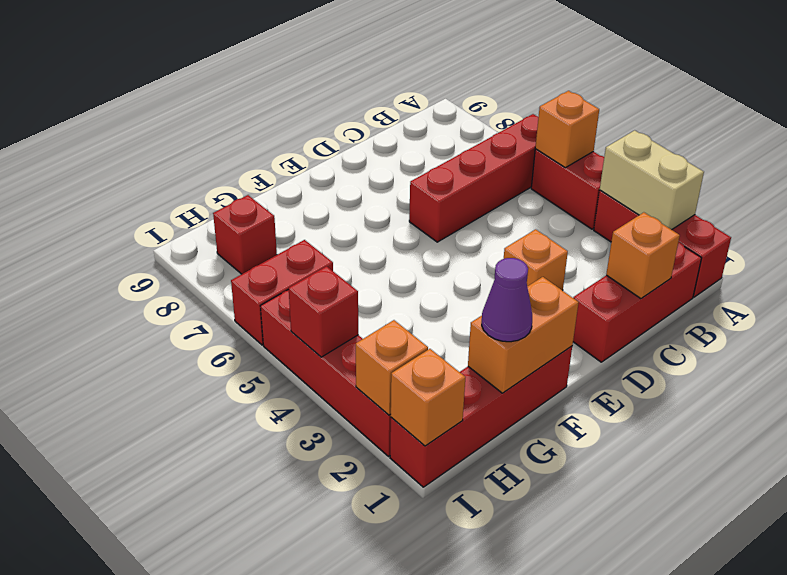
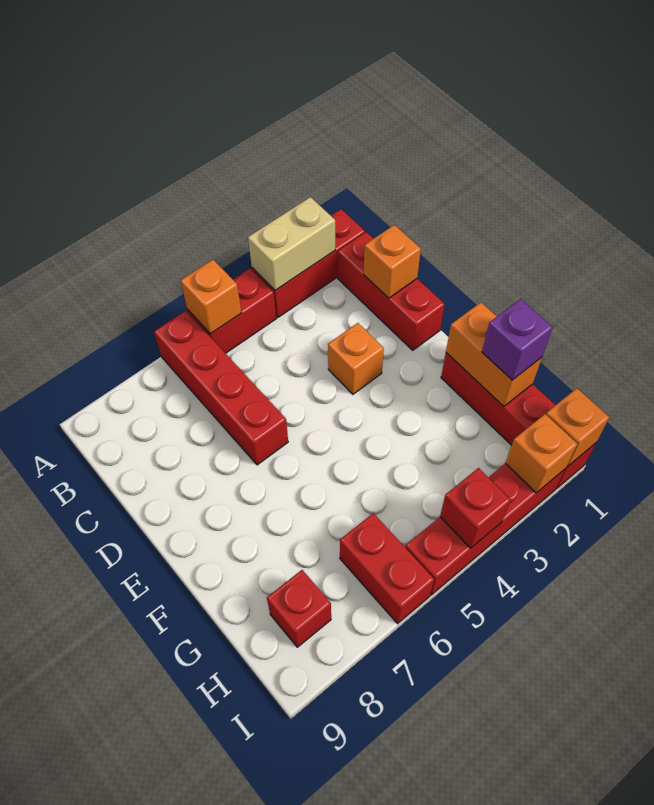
purple cone G1 level 3 -> purple brick G1 level 3

